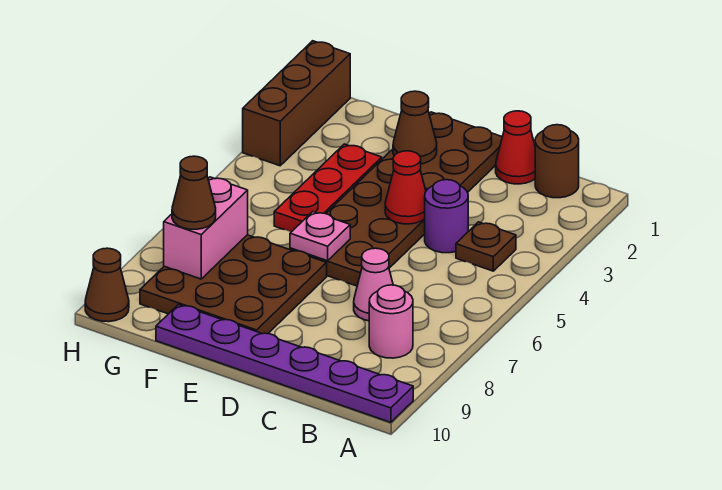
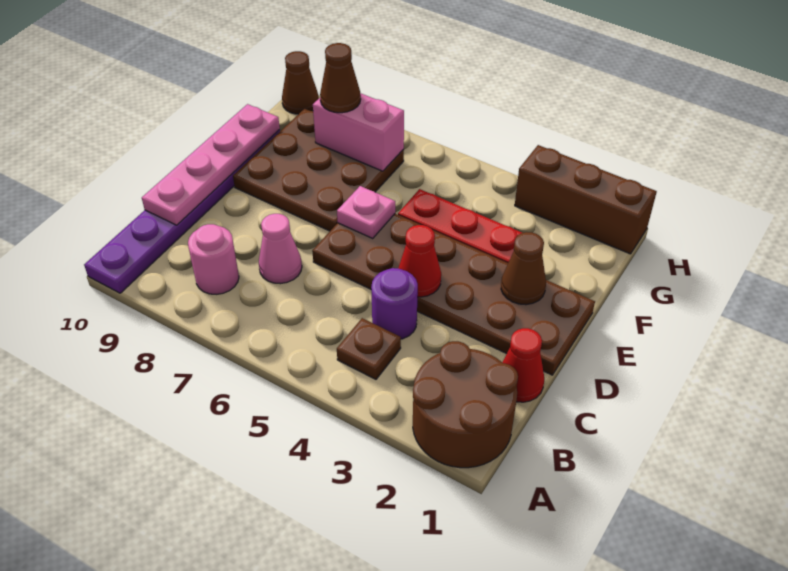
brown round brick B1 level 1 -> brown round brick A1:B2 level 1
none -> pink plate C10:F10 level 2

